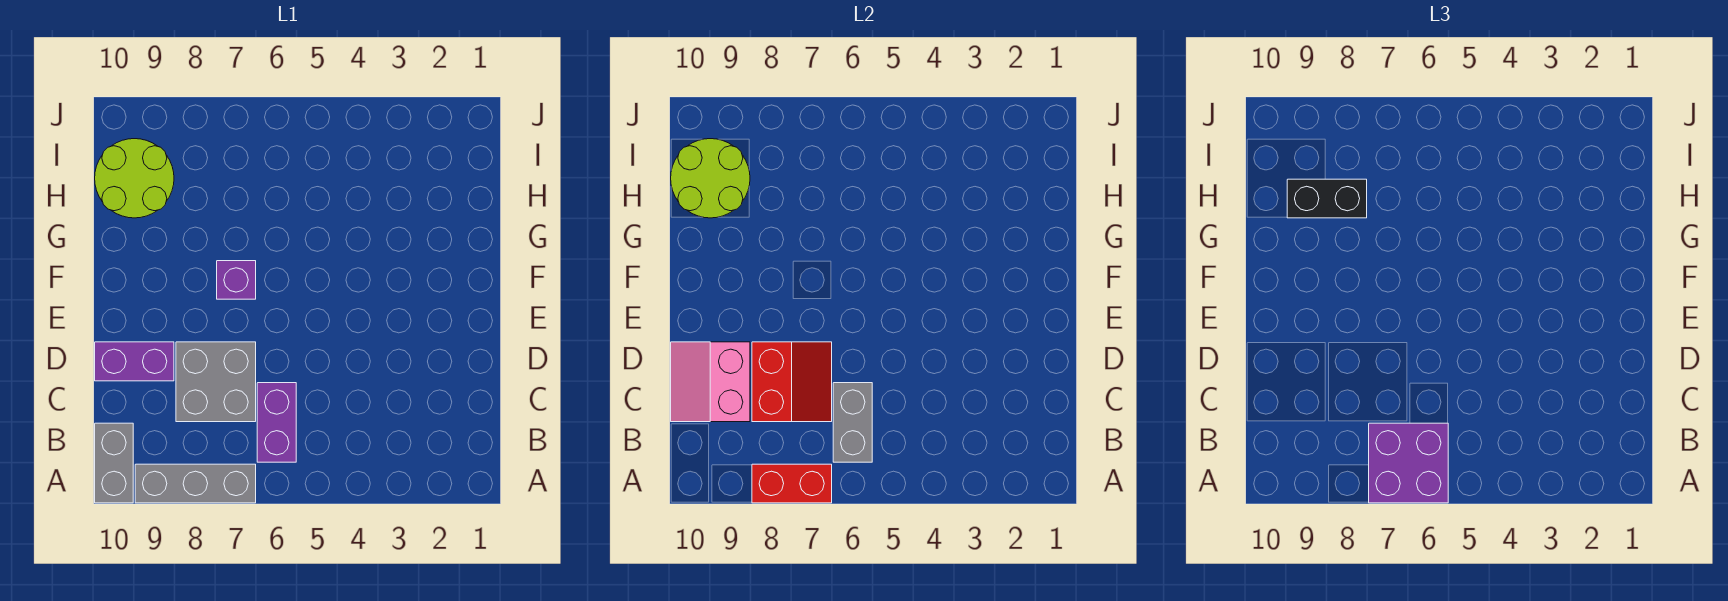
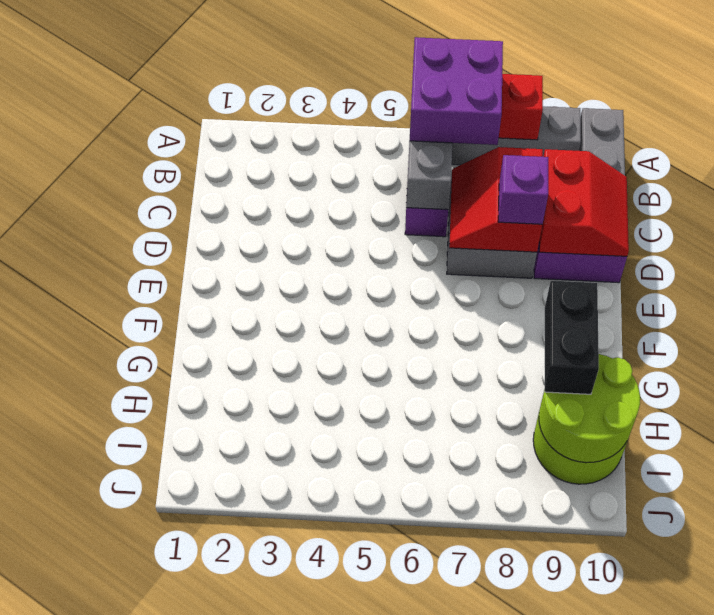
pink slope C9:D10 level 2 top 9 -> red slope C9:D10 level 2 top 9
purple brick F7 level 1 -> purple brick D8 level 3
black brick H8:H9 level 3 -> black brick G9:H9 level 3

